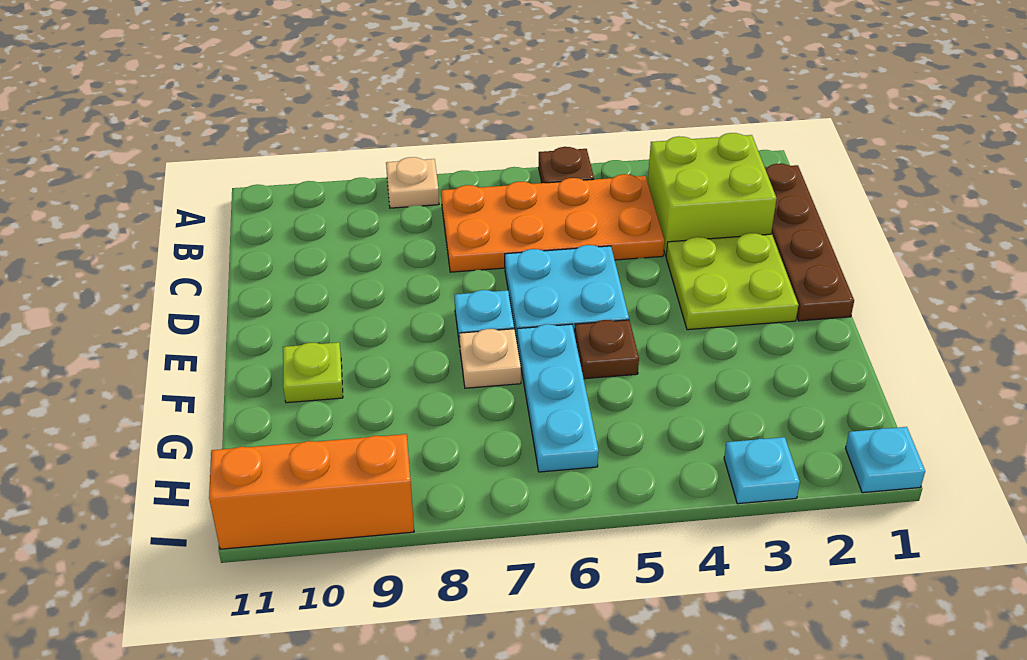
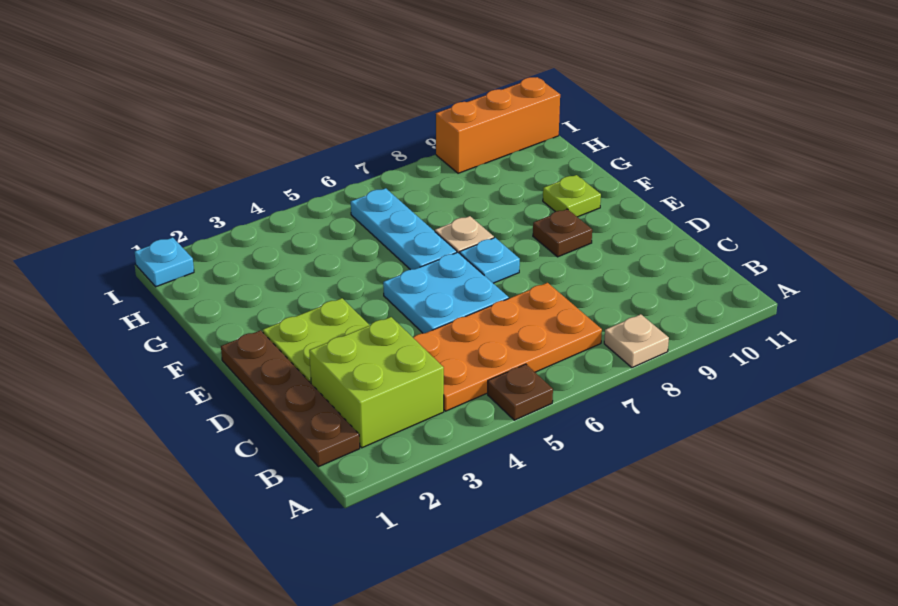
brown plate F5 level 1 -> brown plate E9 level 1
cyan plate I3 level 1 -> none

